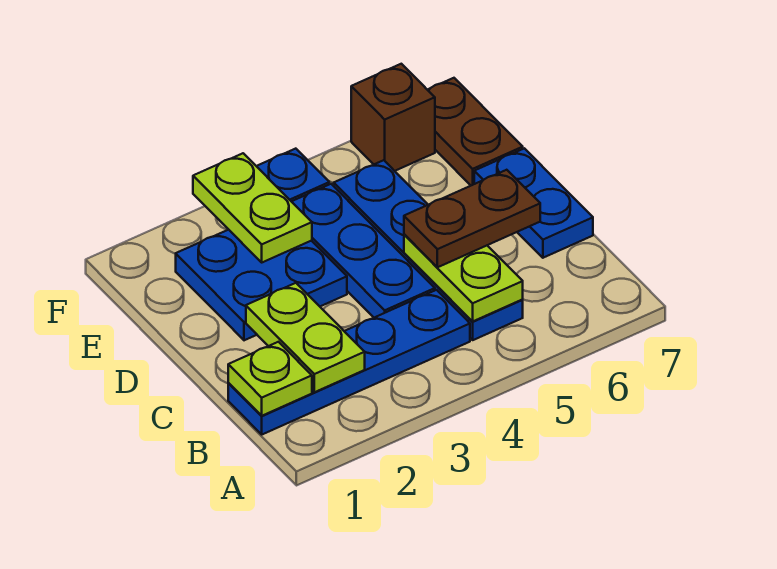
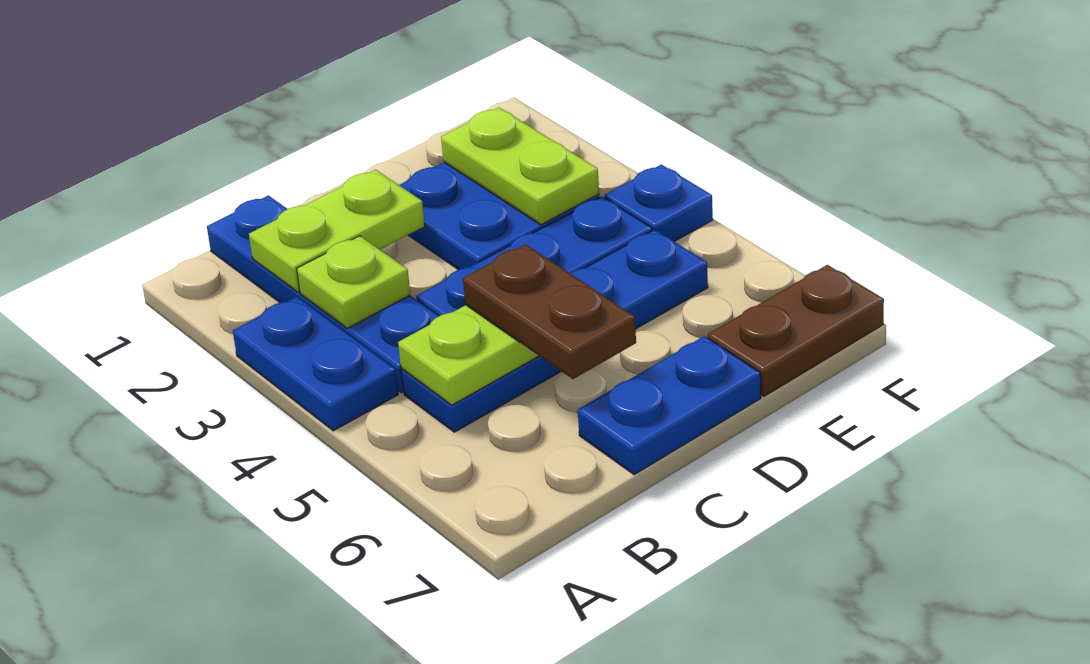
none -> blue plate A3:A4 level 1
lime plate B1 level 2 -> lime plate B3 level 2
lime plate E3:F3 level 2 -> lime plate E2:E3 level 2
brown brick F6 level 1 -> none

